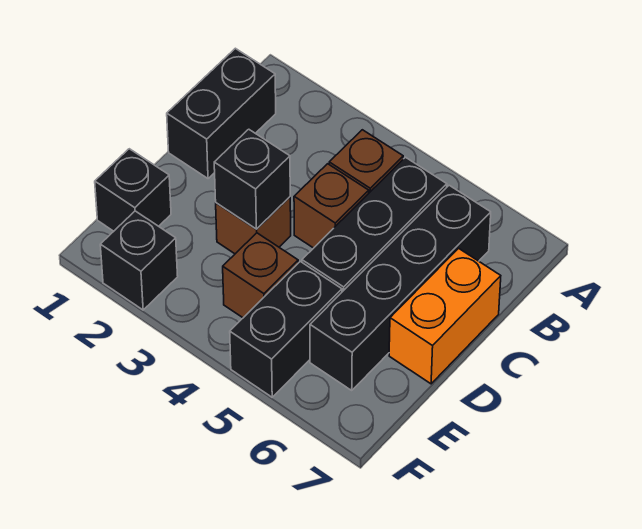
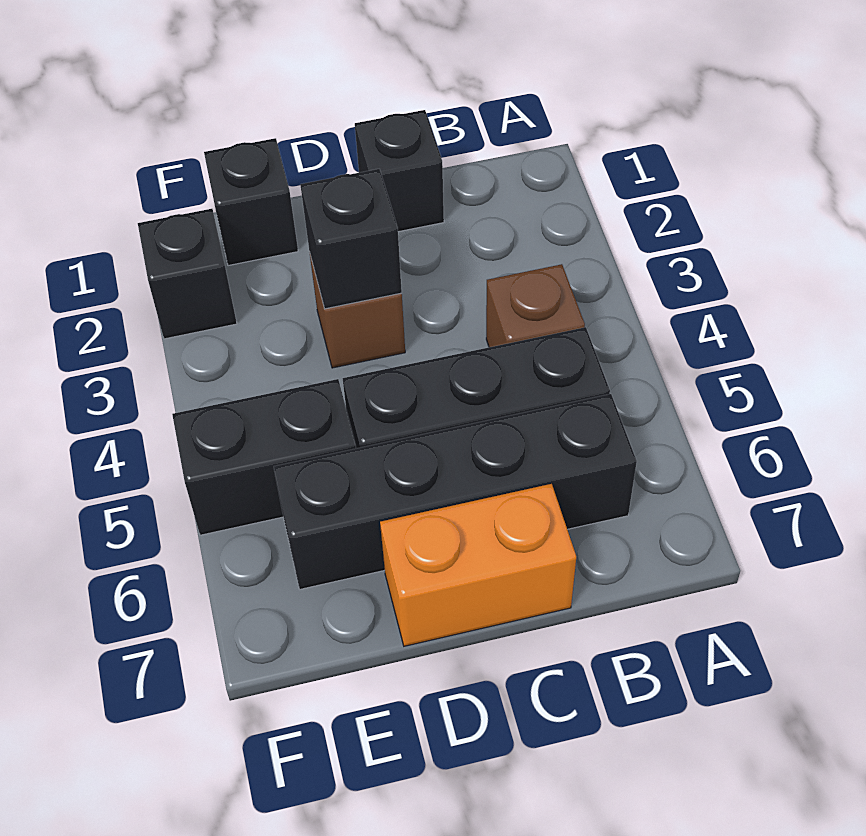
black brick B1:C1 level 1 -> black brick C1 level 1
brown brick C4 level 1 -> none
brown brick E4 level 1 -> none

